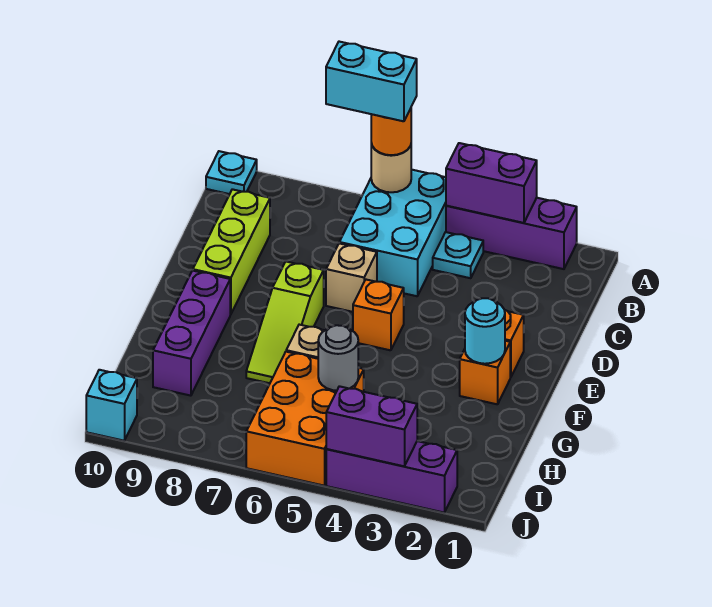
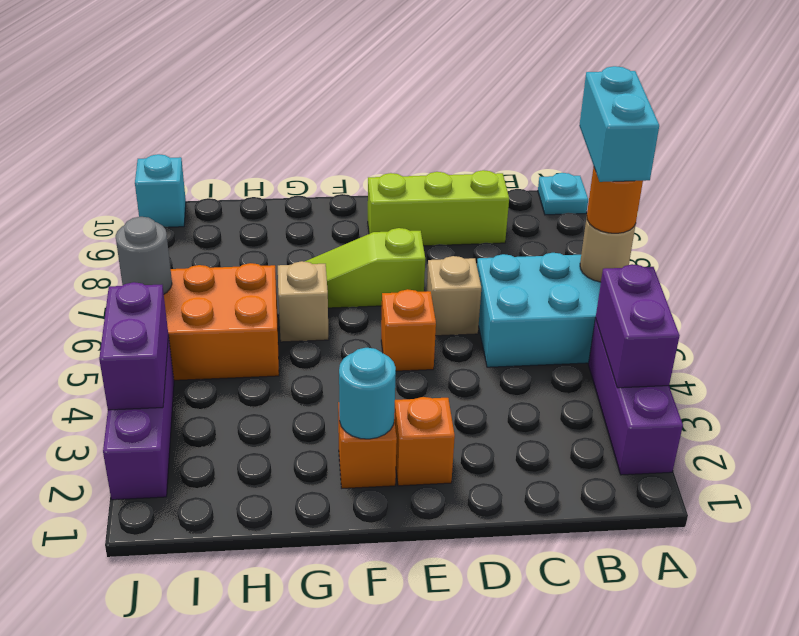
cyan plate B4 level 1 -> none
purple brick F9:H9 level 1 -> none
grey round brick H5 level 2 -> grey round brick J6 level 2

